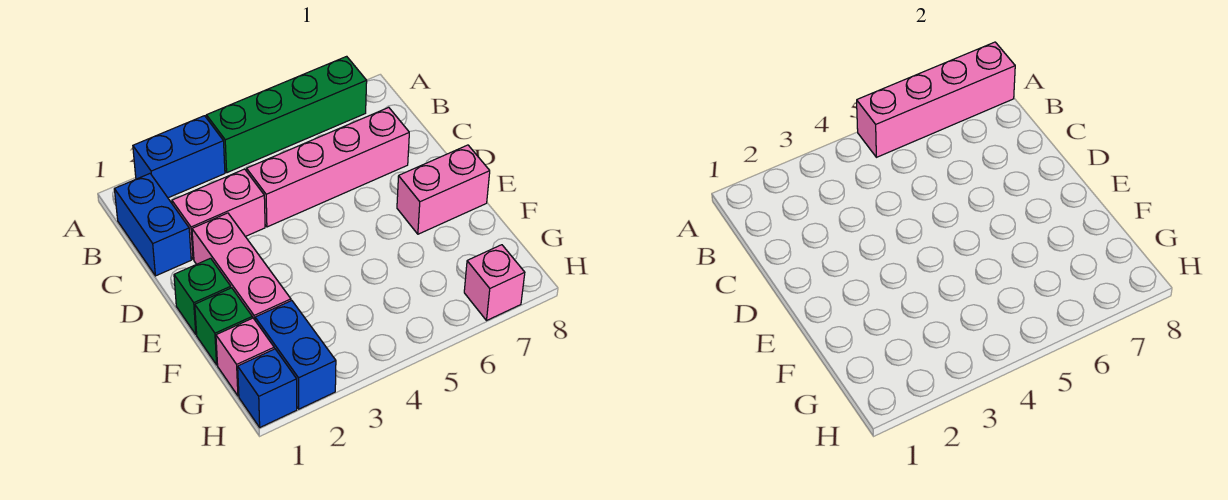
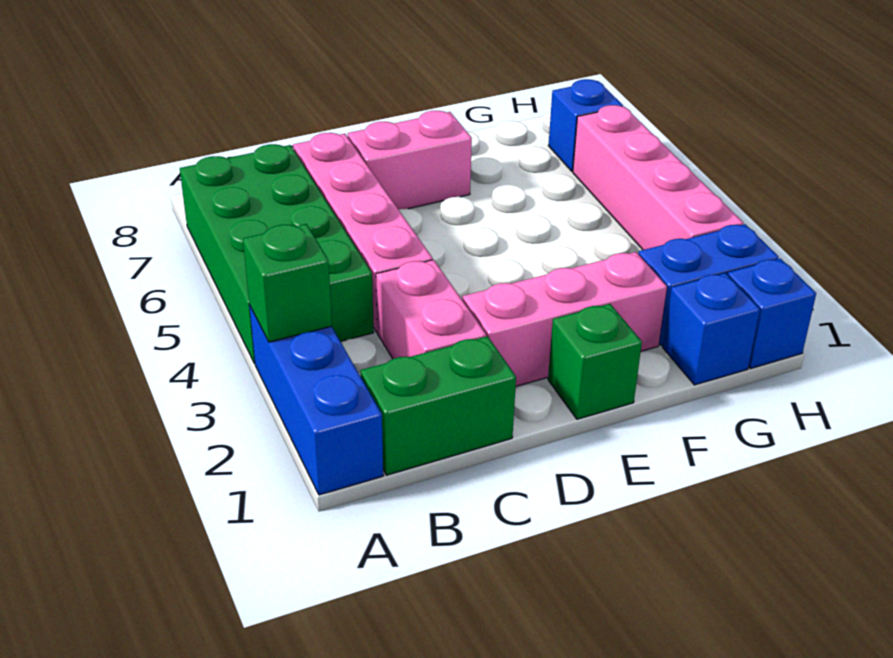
blue brick A2:A3 level 1 -> blue brick A1:A3 level 1
green brick A4:A7 level 1 -> green brick A4:B7 level 1
pink brick A5:A8 level 2 -> pink brick H3:H6 level 1
blue brick B1:C1 level 1 -> green brick B1:C1 level 1
pink brick E7:E8 level 1 -> pink brick D7:E7 level 1
green brick F1 level 1 -> green brick A3 level 2
pink brick G1 level 1 -> blue brick G1 level 1
pink brick H7 level 1 -> blue brick H7 level 1

